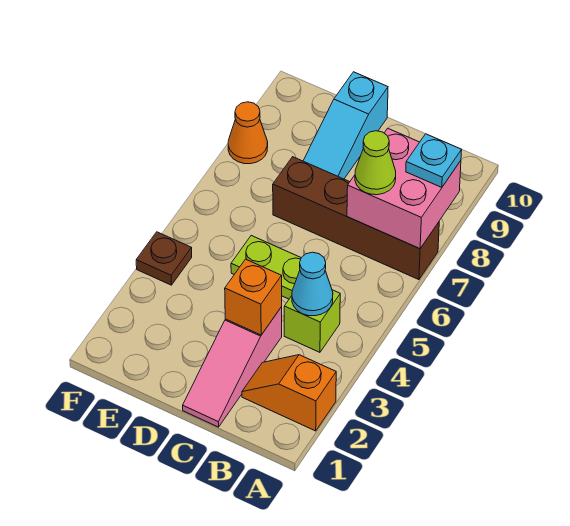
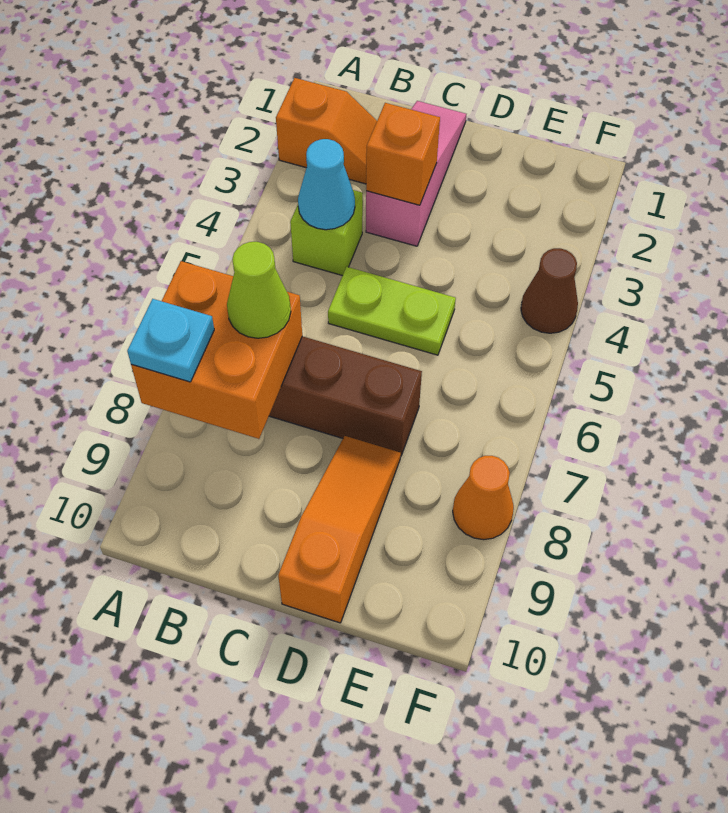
pink brick A7:B8 level 2 -> orange brick A7:B8 level 2
cyan slope D8:D10 level 1 top 10 -> orange slope D8:D10 level 1 top 10
brown plate F4 level 1 -> brown cone F4 level 1

